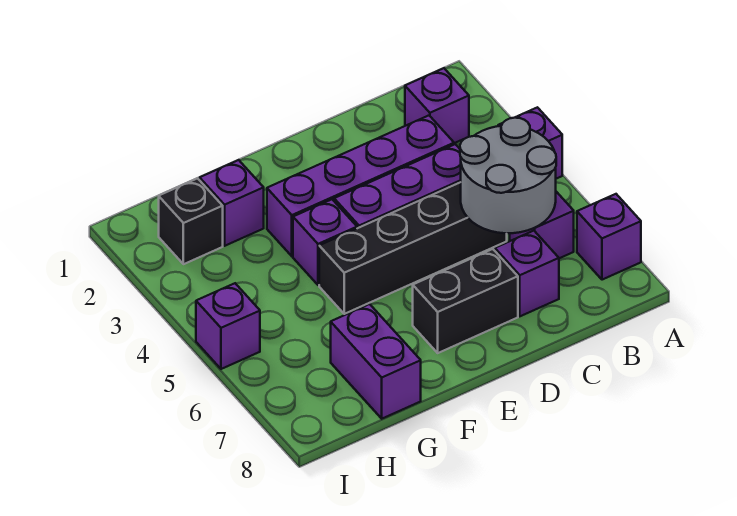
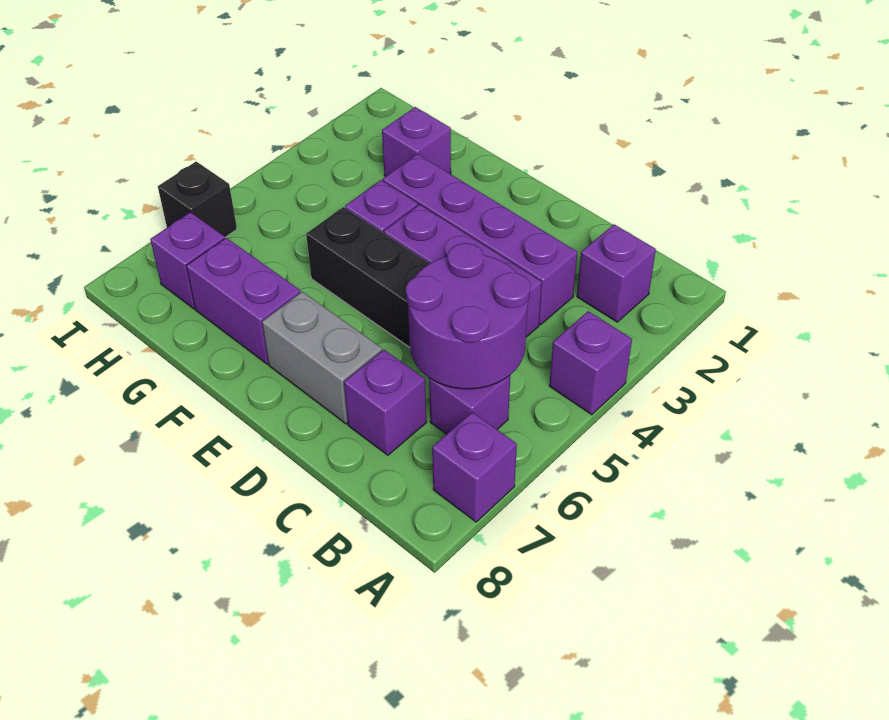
grey round brick B5:C6 level 2 -> purple round brick B5:C6 level 2
black brick D7:E7 level 1 -> grey brick D7:E7 level 1
purple brick G7:G8 level 1 -> purple brick F7:G7 level 1
black brick H2 level 1 -> black brick I6 level 1
purple brick I5 level 1 -> purple brick H7 level 1

